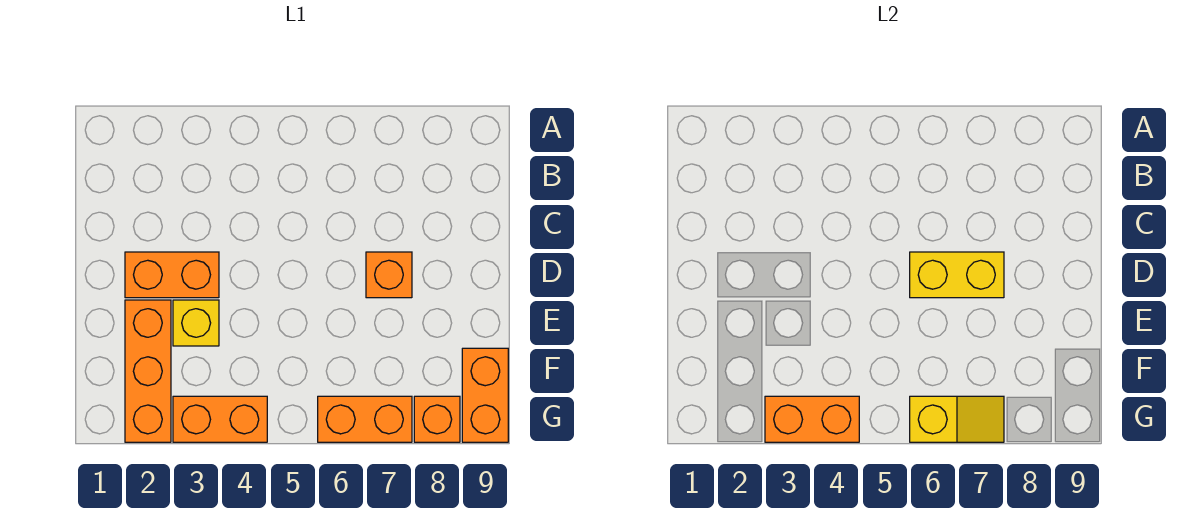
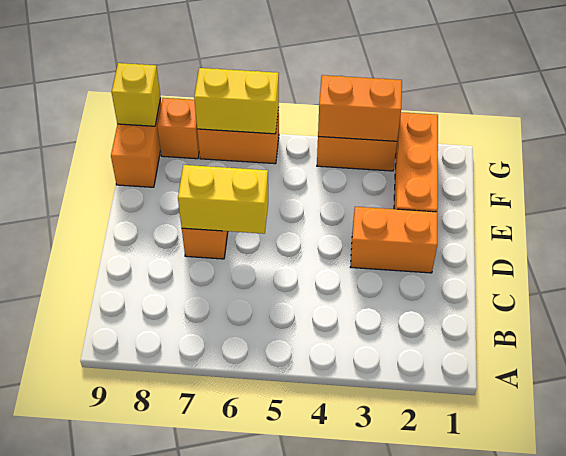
yellow brick E3 level 1 -> yellow brick G9 level 2
yellow slope G6:G7 level 2 top 6 -> yellow brick G6:G7 level 2

